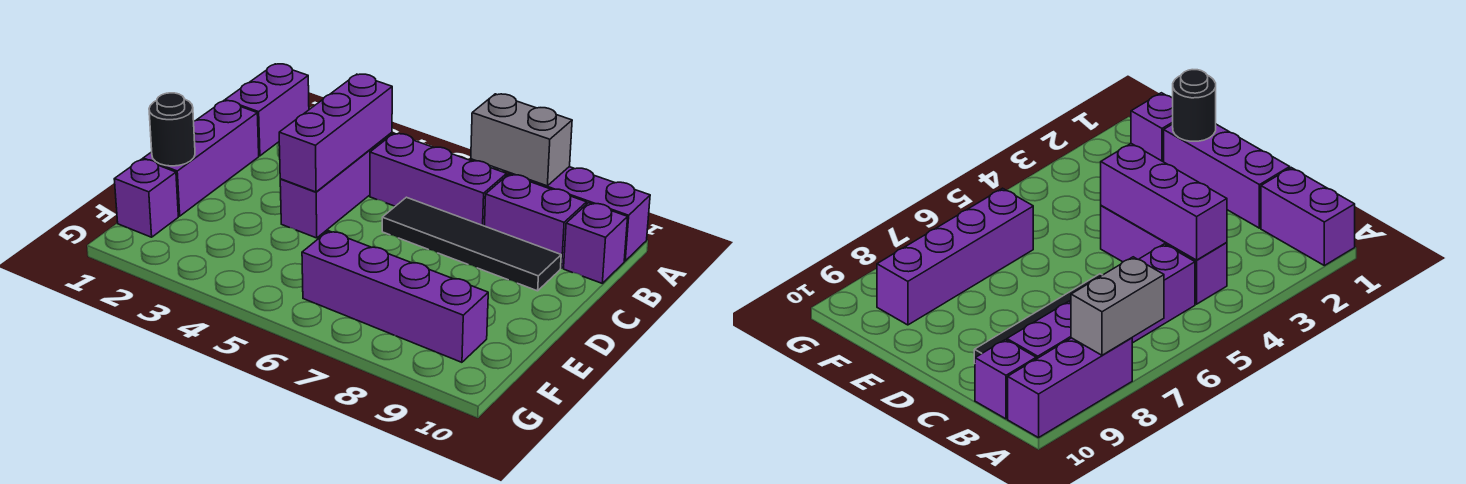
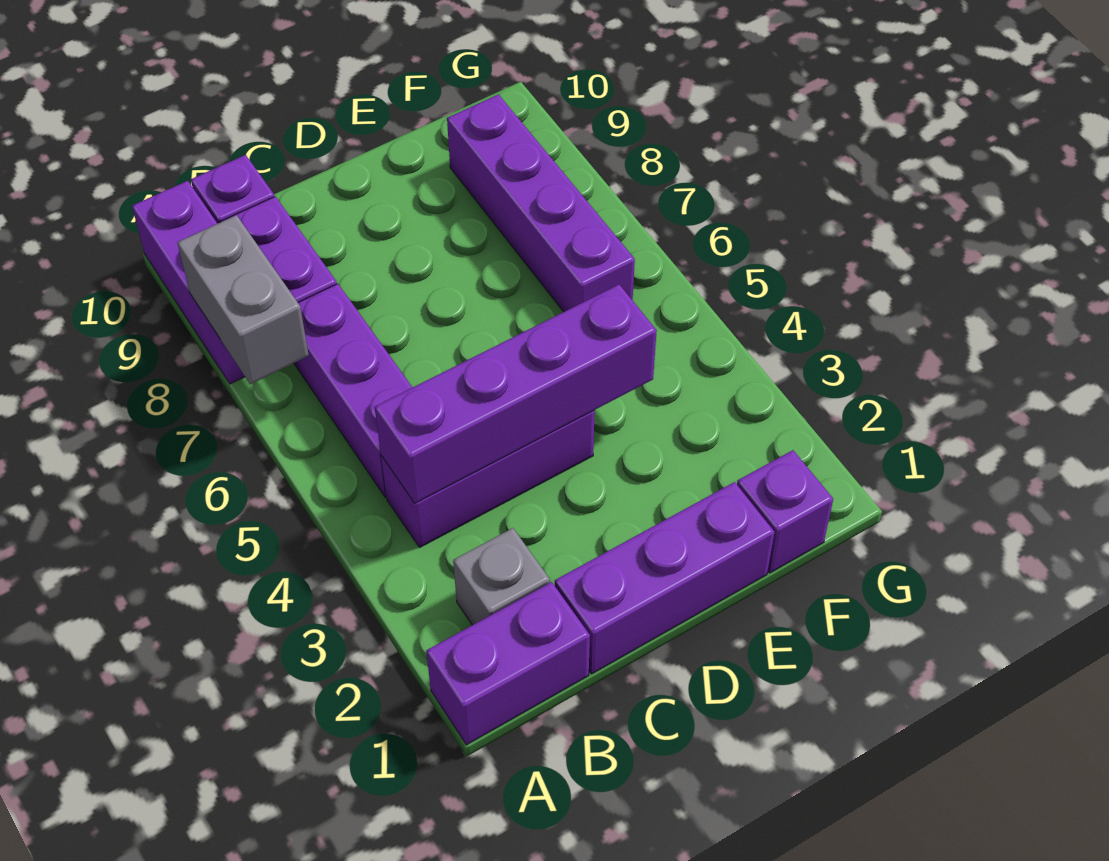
none -> grey brick B2 level 1
purple brick B4:D4 level 2 -> purple brick B4:E4 level 2
black tile C6:C9 level 1 -> none
black round brick E1 level 2 -> none

